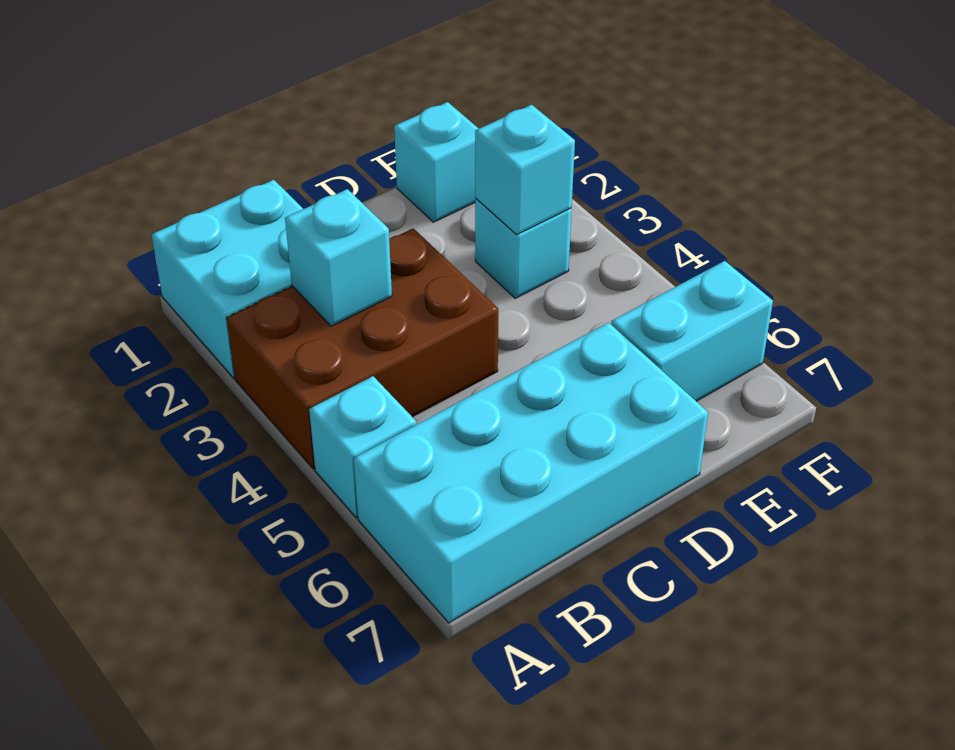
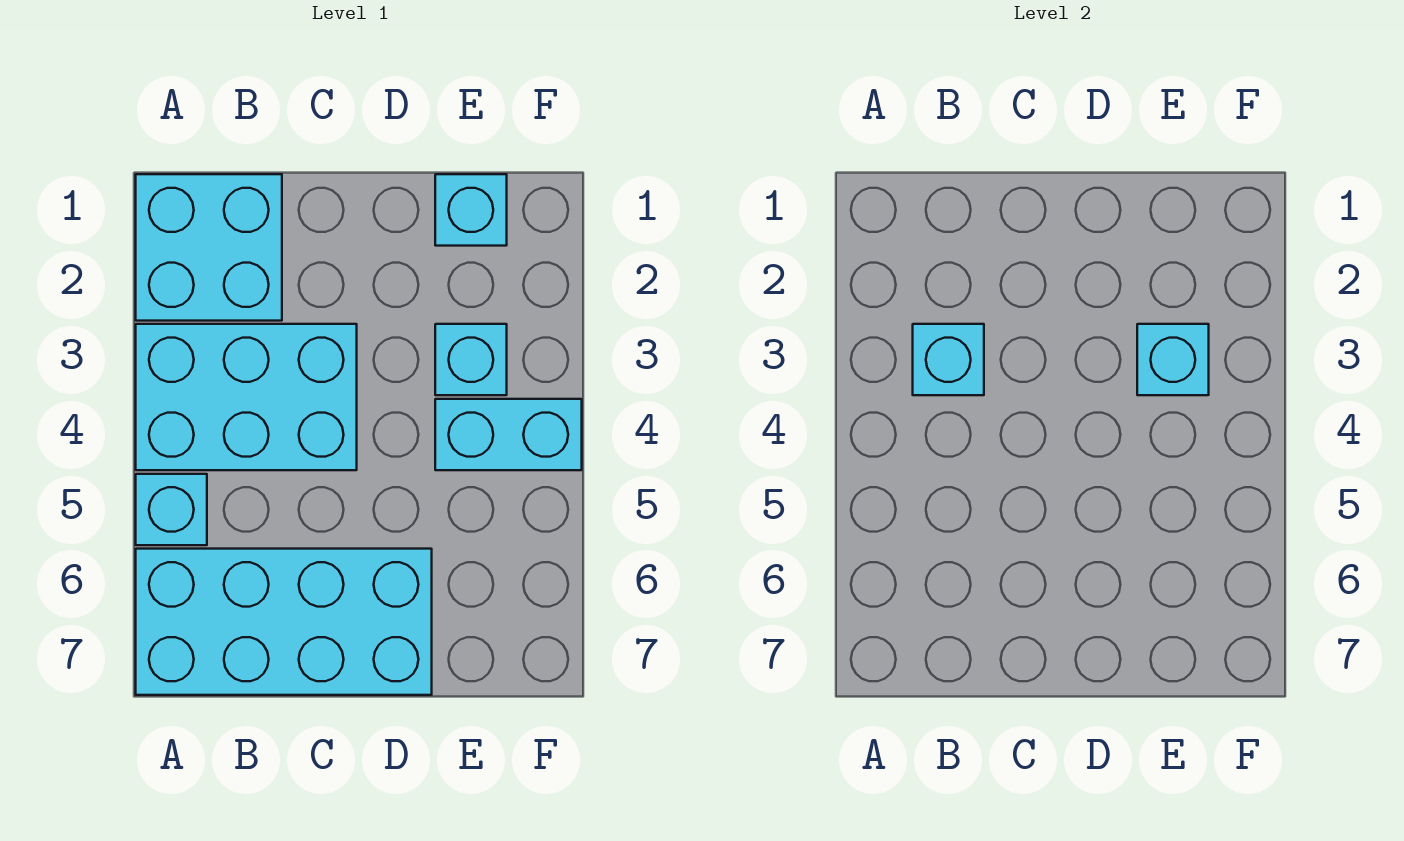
brown brick A3:C4 level 1 -> cyan brick A3:C4 level 1
cyan brick E6:F6 level 1 -> cyan brick E4:F4 level 1

